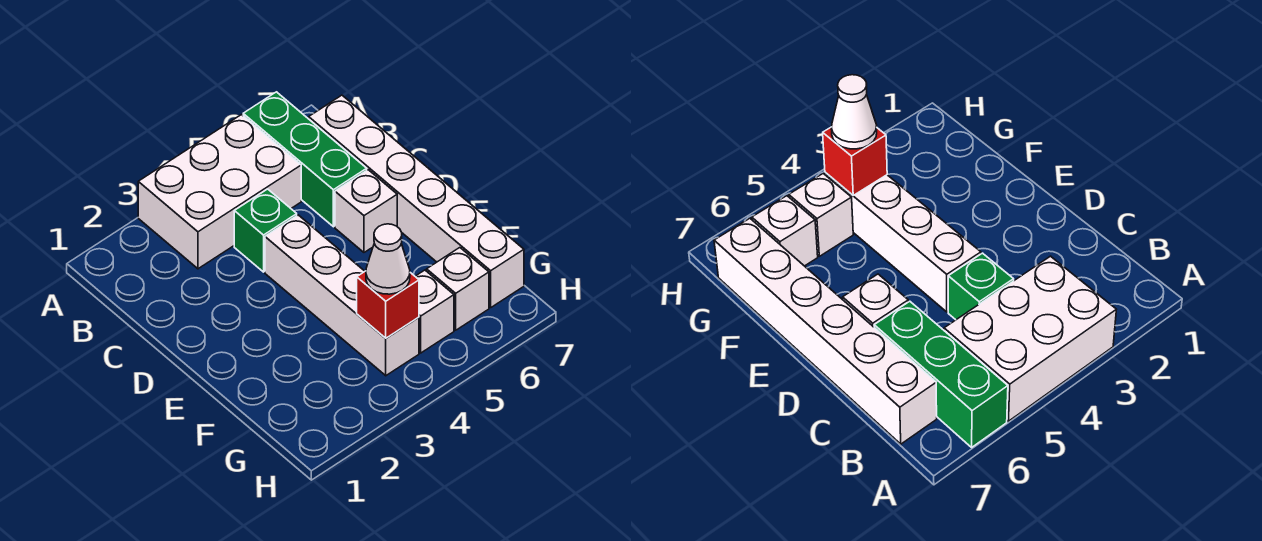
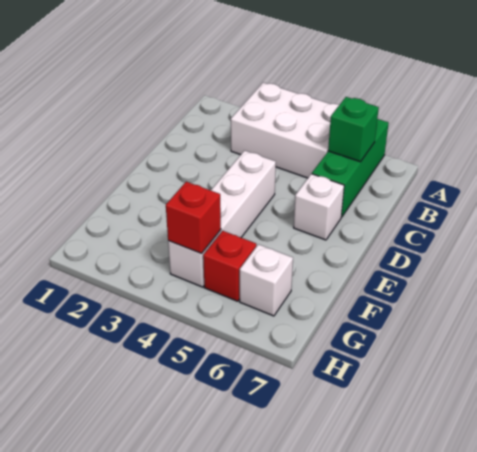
white brick B7:G7 level 1 -> none
green brick C4 level 1 -> green brick B6 level 2
white cone G4 level 3 -> none
white brick G5 level 1 -> red brick G5 level 1

